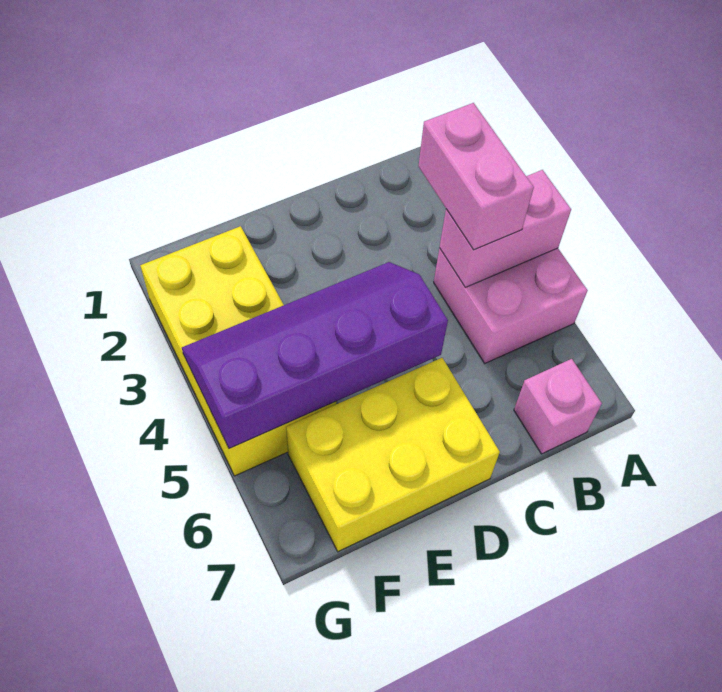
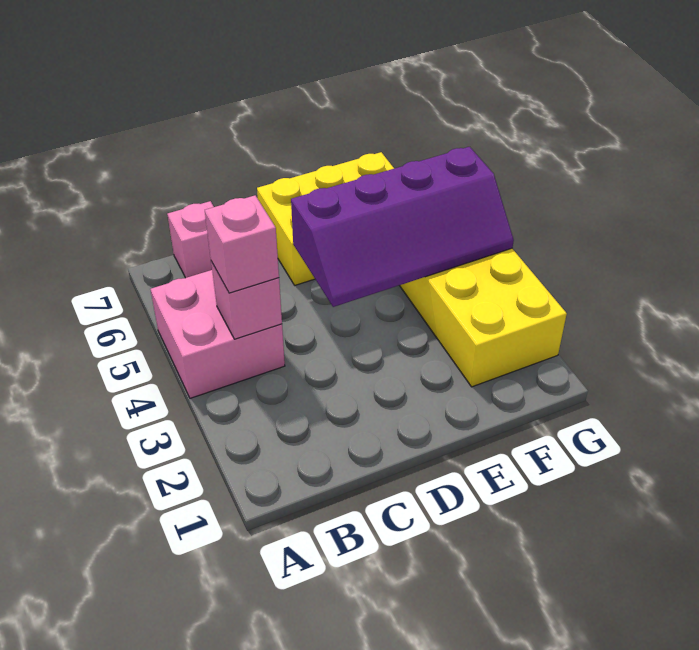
pink brick A4:B4 level 2 -> pink brick B4 level 2
pink brick B3:B4 level 3 -> pink brick B4 level 3

